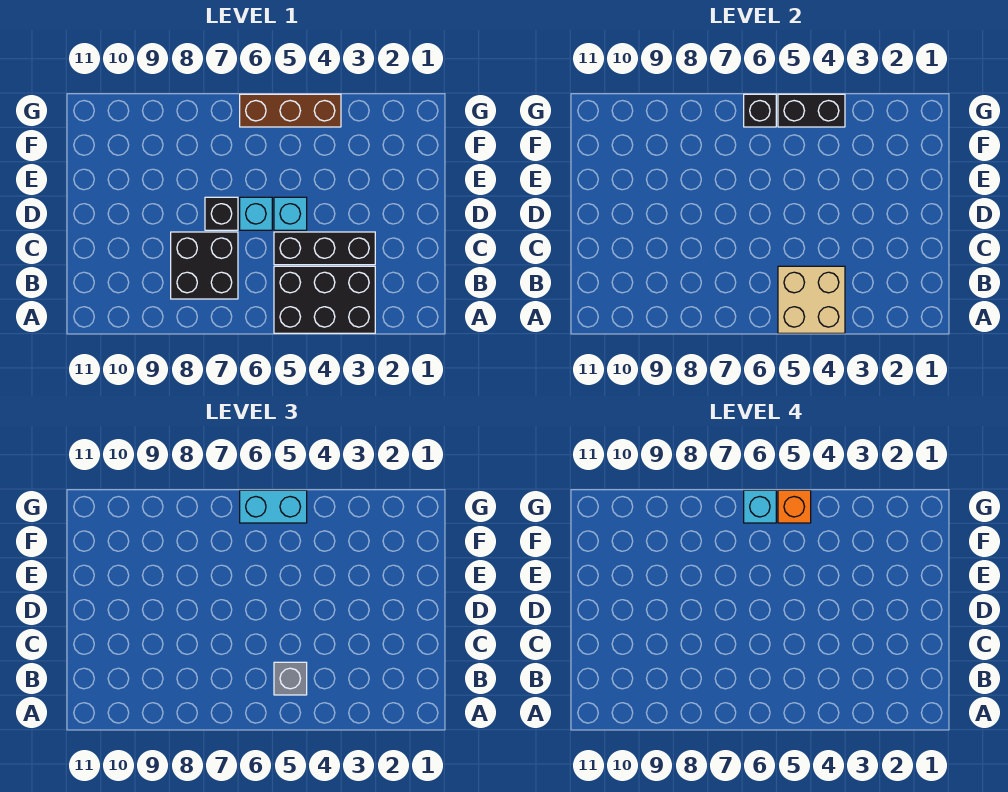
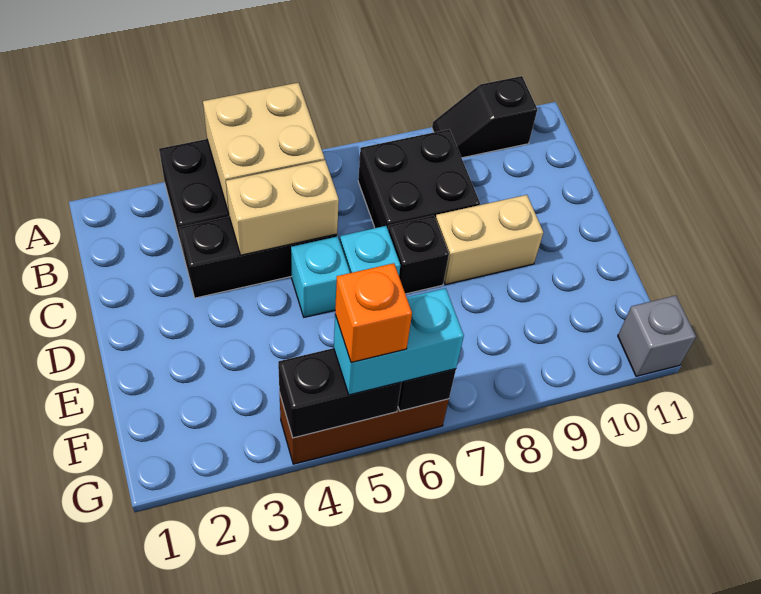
none -> black slope A9:A10 level 1 top 10
grey brick B5 level 3 -> grey brick G11 level 1
none -> tan brick C4:C5 level 2
none -> tan brick D8:D9 level 1
cyan brick G6 level 4 -> none

